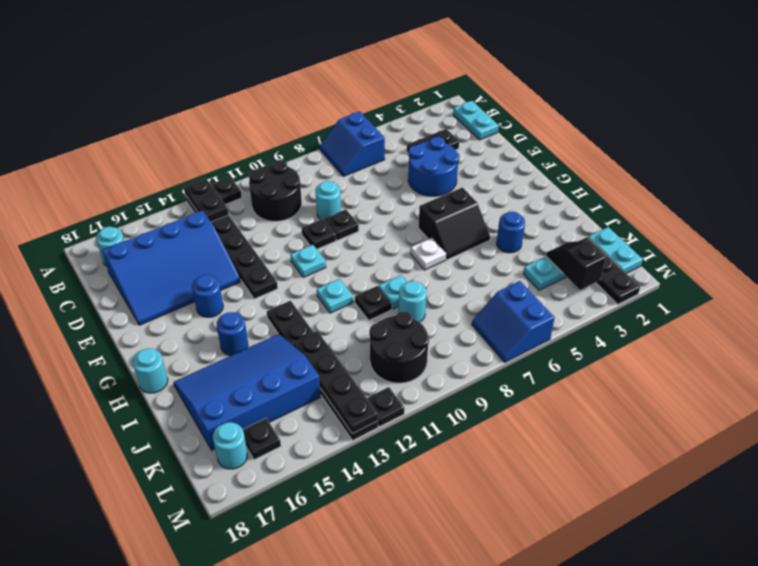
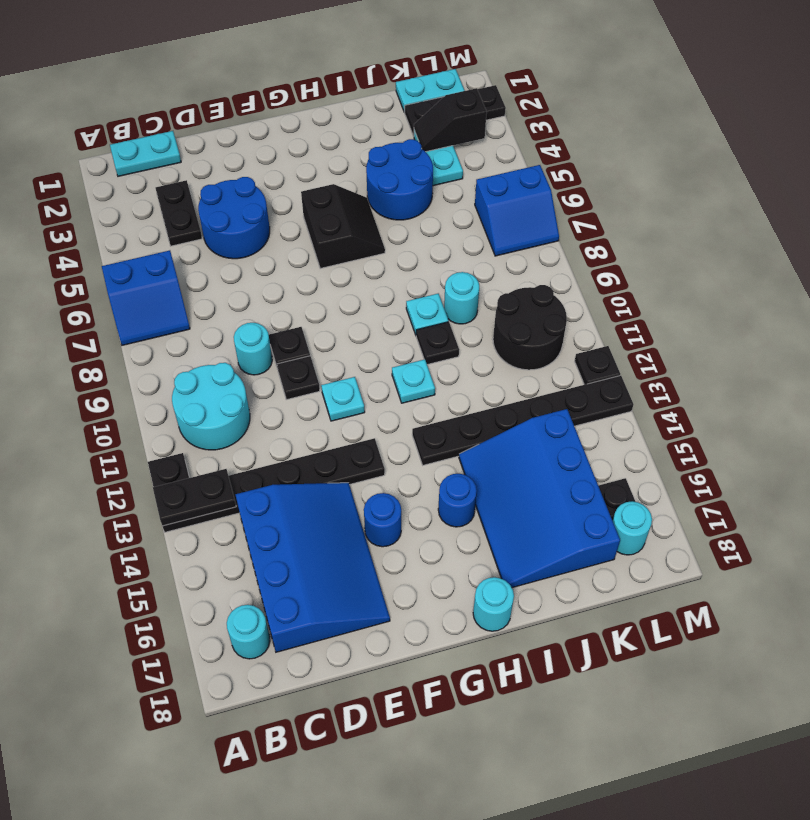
black round brick B10:C11 level 1 -> cyan round brick B10:C11 level 1
white plate H7 level 1 -> none
blue round brick I4 level 1 -> blue round brick I4:J5 level 1
black plate J13:M13 level 2 -> none

